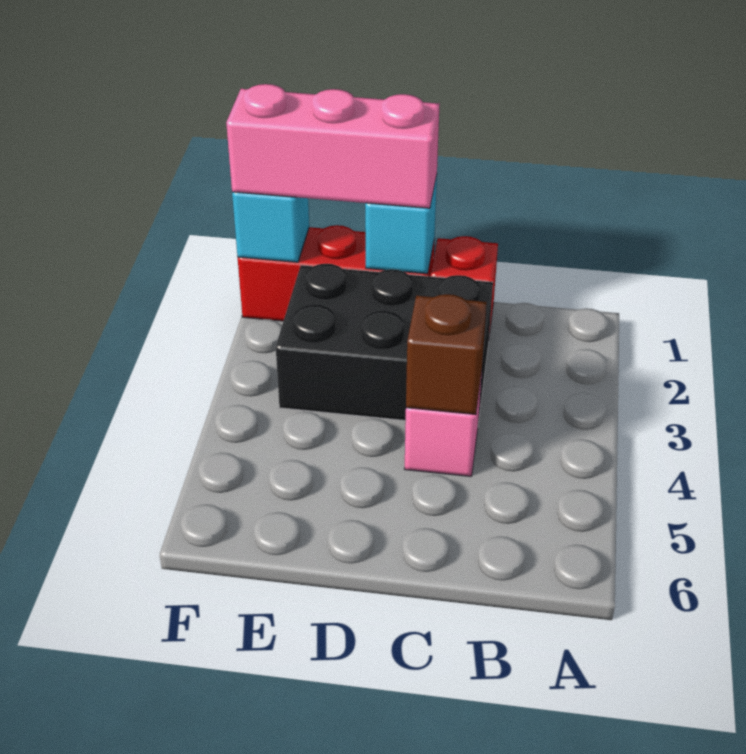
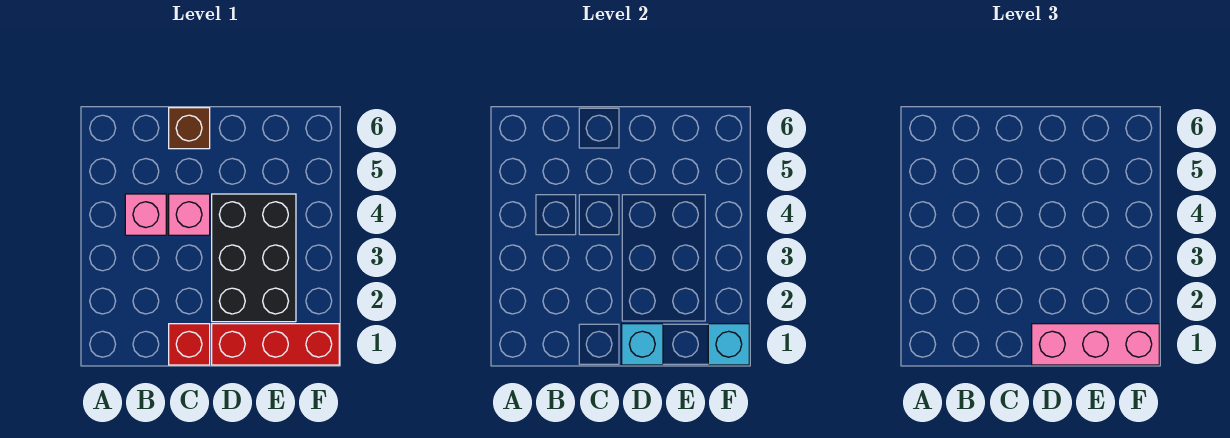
none -> pink brick B4 level 1
black brick C2:E3 level 1 -> black brick D2:E4 level 1
brown brick C4 level 2 -> brown brick C6 level 1

